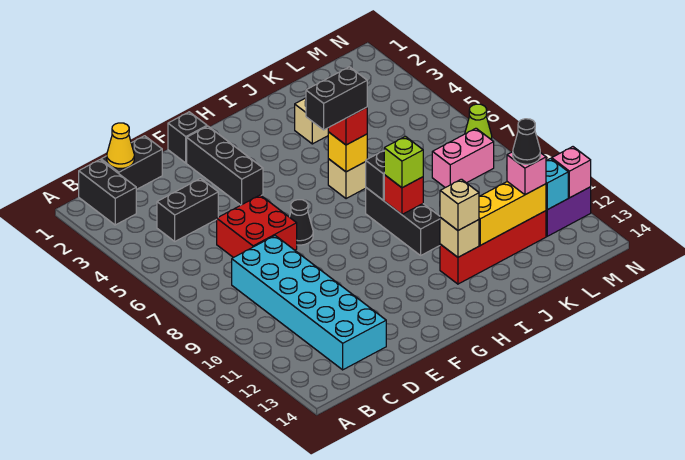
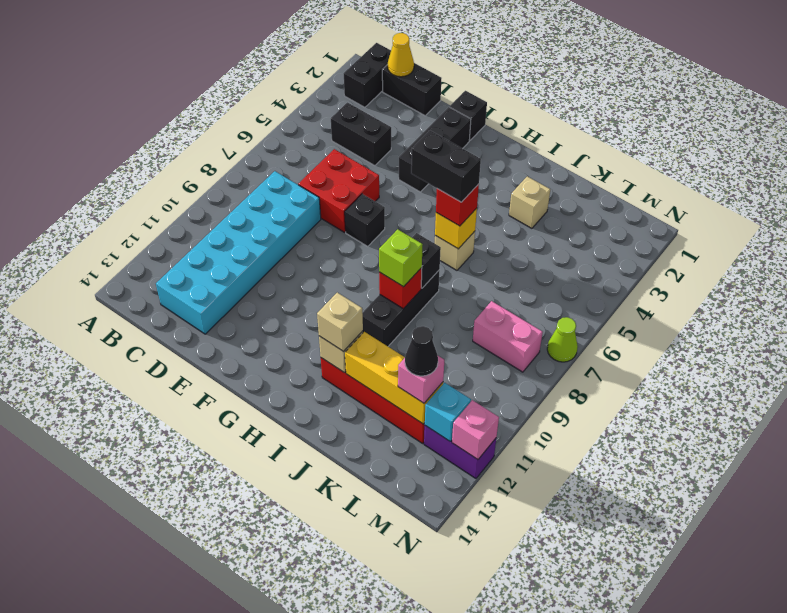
black cone F7 level 1 -> black brick F7 level 1

